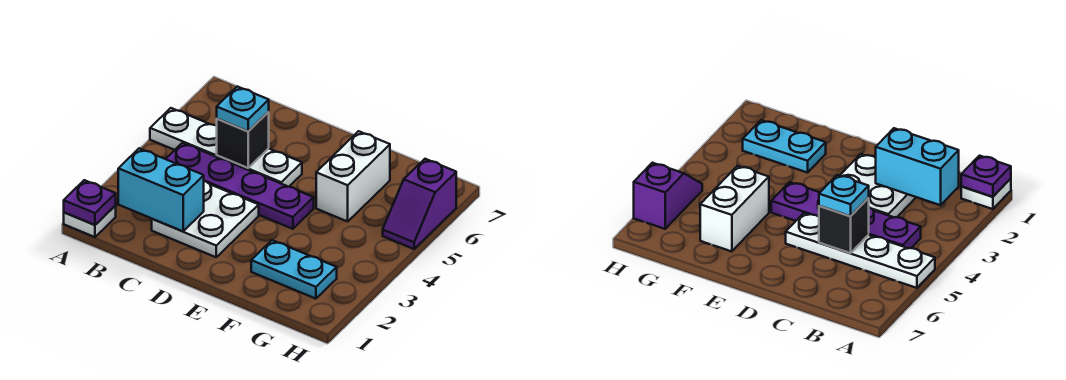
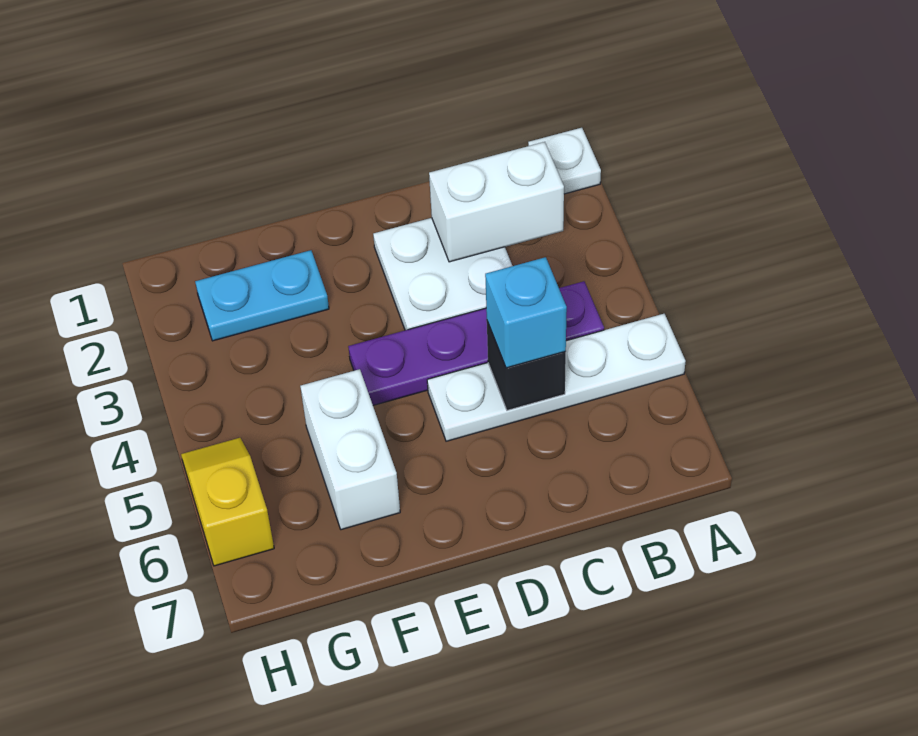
purple plate A1 level 2 -> none
cyan brick B2:C2 level 2 -> white brick B2:C2 level 2
cyan plate C5 level 3 -> cyan brick C5 level 3
purple slope H5:H6 level 1 top 6 -> yellow slope H5:H6 level 1 top 6

